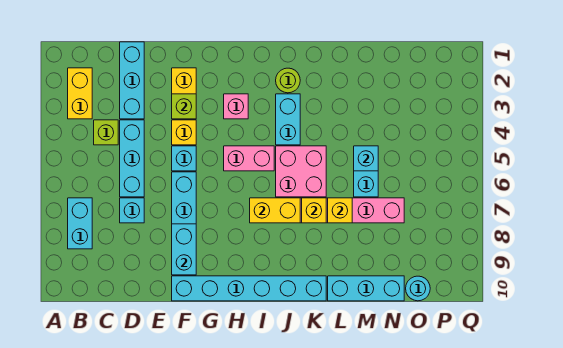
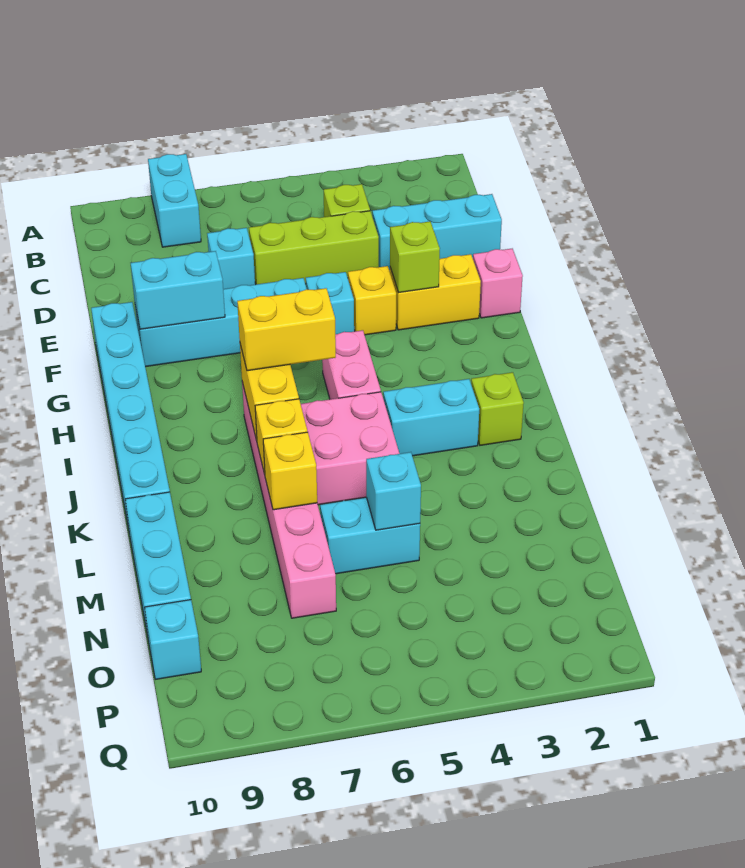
yellow brick B2:B3 level 1 -> yellow brick I6:I7 level 3
cyan brick B7:B8 level 1 -> cyan brick A8:B8 level 1
cyan brick D4:D6 level 1 -> lime brick D4:D6 level 1
pink brick H3 level 1 -> pink brick F1 level 1
lime round brick J2 level 1 -> lime brick J2 level 1
cyan round brick O10 level 1 -> cyan brick O10 level 1

